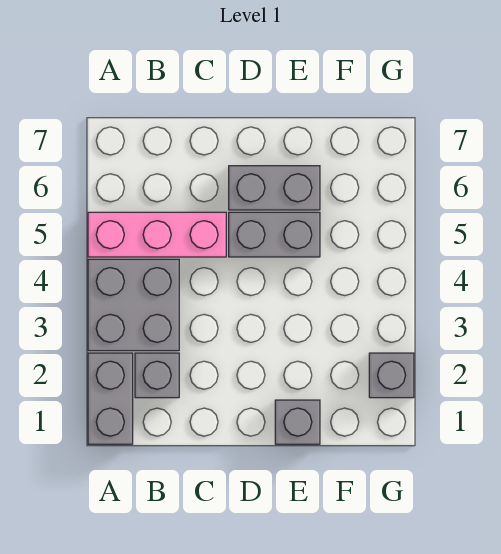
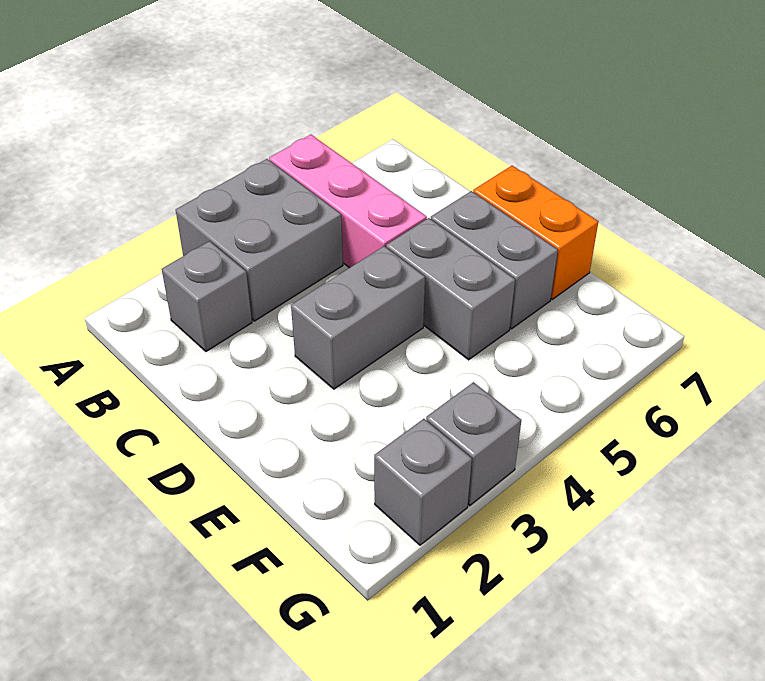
grey brick A1:A2 level 1 -> grey brick D3:D4 level 1
none -> orange brick D7:E7 level 1
grey brick E1 level 1 -> grey brick G3 level 1

